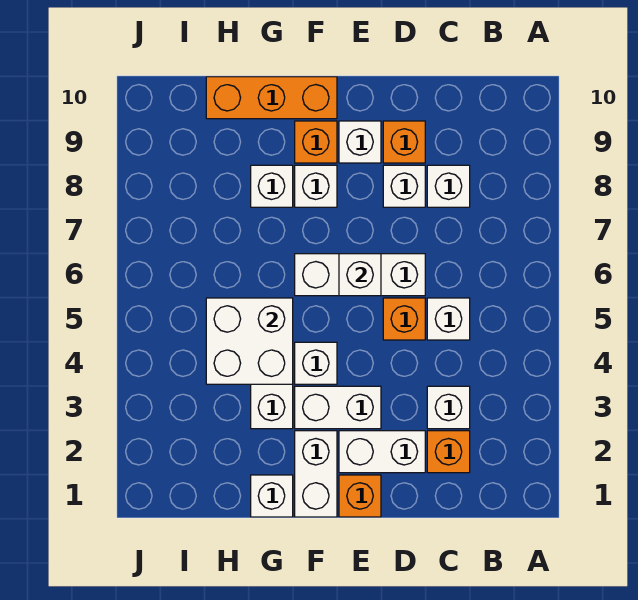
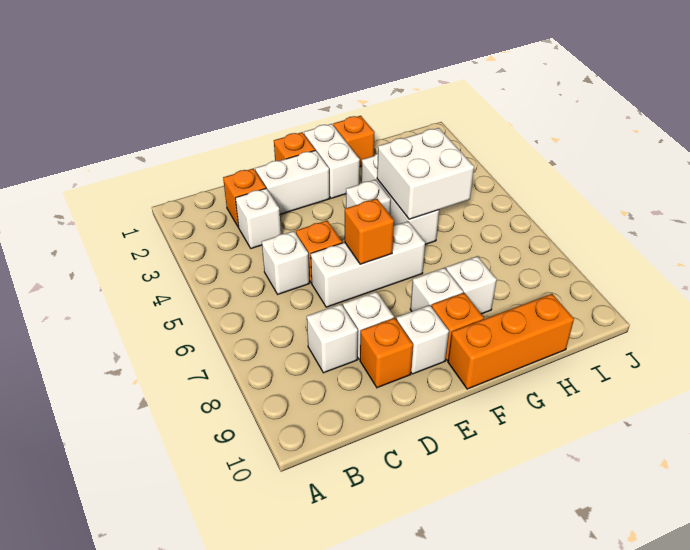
white brick E3:F3 level 1 -> none
white brick E6 level 2 -> orange brick E6 level 2
white brick G1 level 1 -> orange brick G1 level 1

